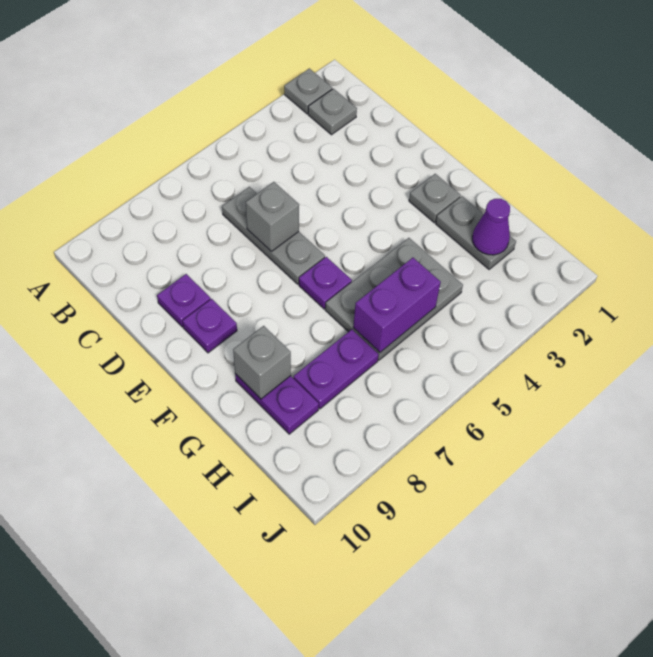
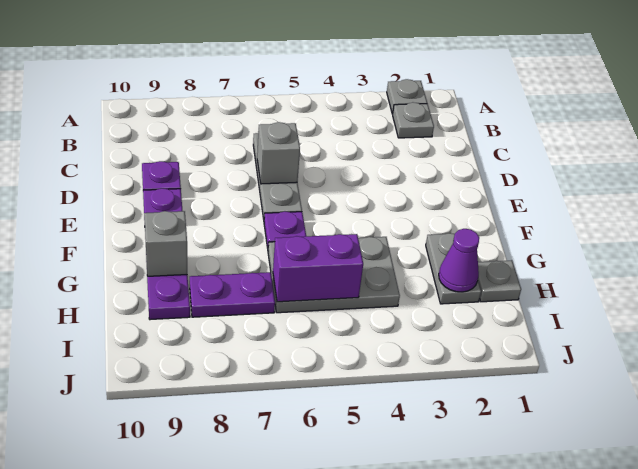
grey plate F2 level 1 -> grey plate H1 level 1

